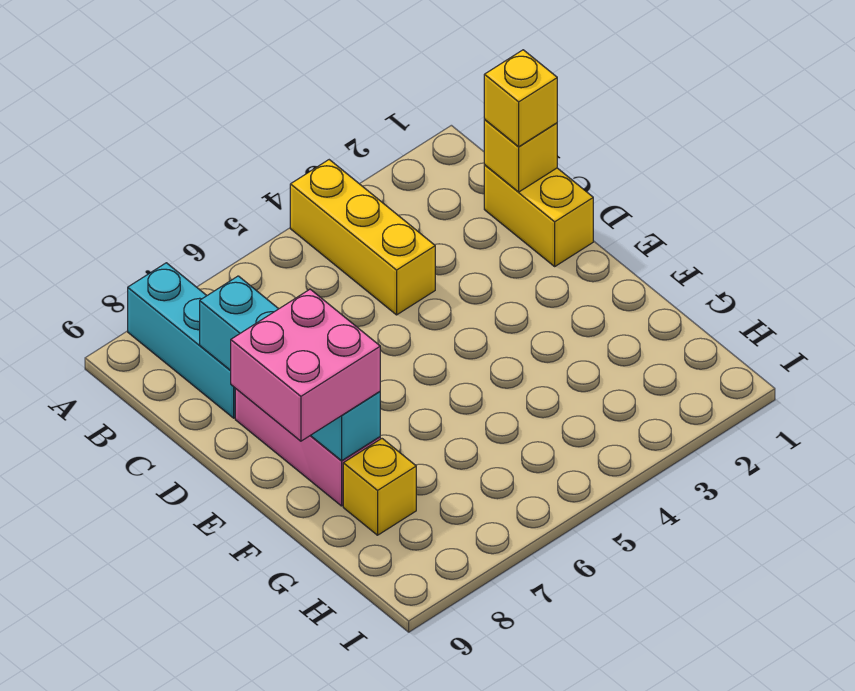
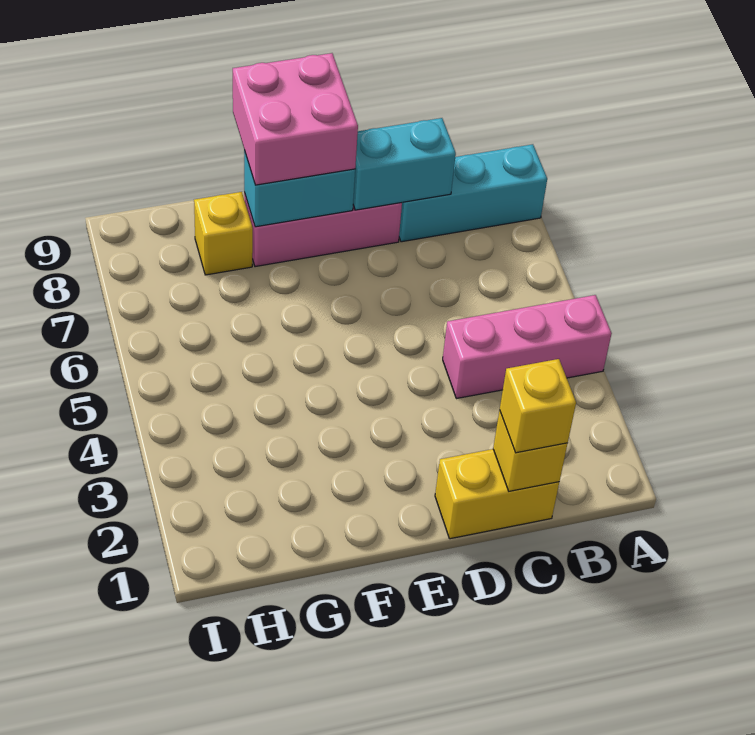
yellow brick A4:C4 level 1 -> pink brick A4:C4 level 1

